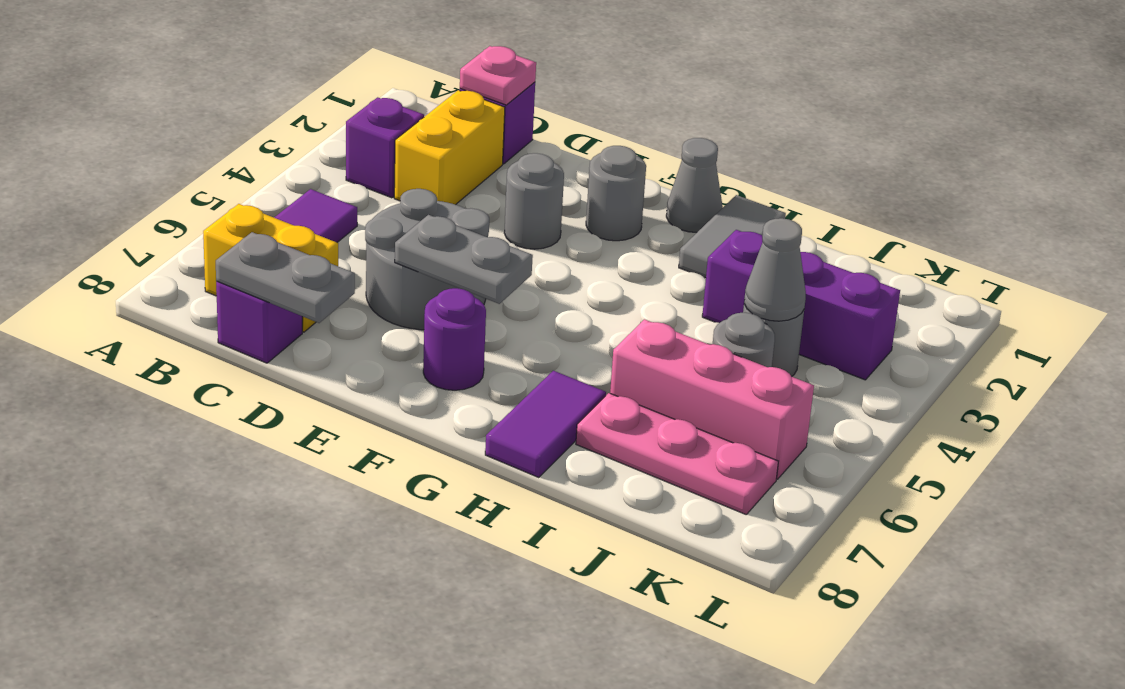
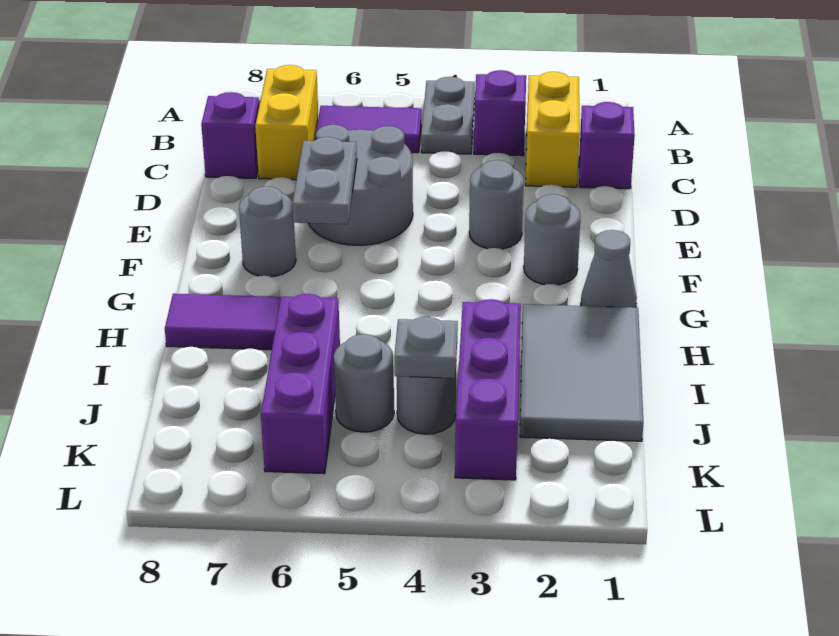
pink plate C1 level 2 -> none
yellow brick C2:C3 level 1 -> yellow brick B2:C2 level 1
grey plate C8:D8 level 2 -> grey plate A4:B4 level 1
purple round brick F7 level 1 -> grey round brick F7 level 1
grey tile H1:H2 level 1 -> grey tile H1:J2 level 1
pink brick I6:K6 level 1 -> purple brick I6:K6 level 1
pink plate I7:K7 level 1 -> none
grey cone J4 level 2 -> grey plate J4 level 2

